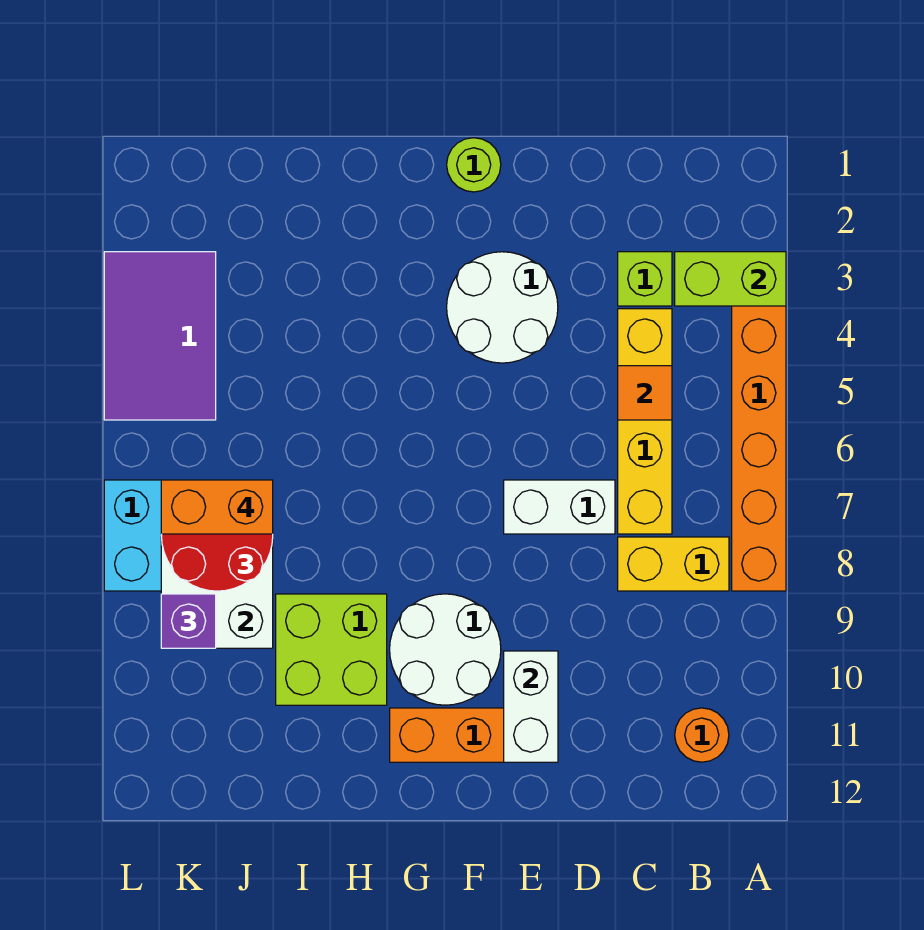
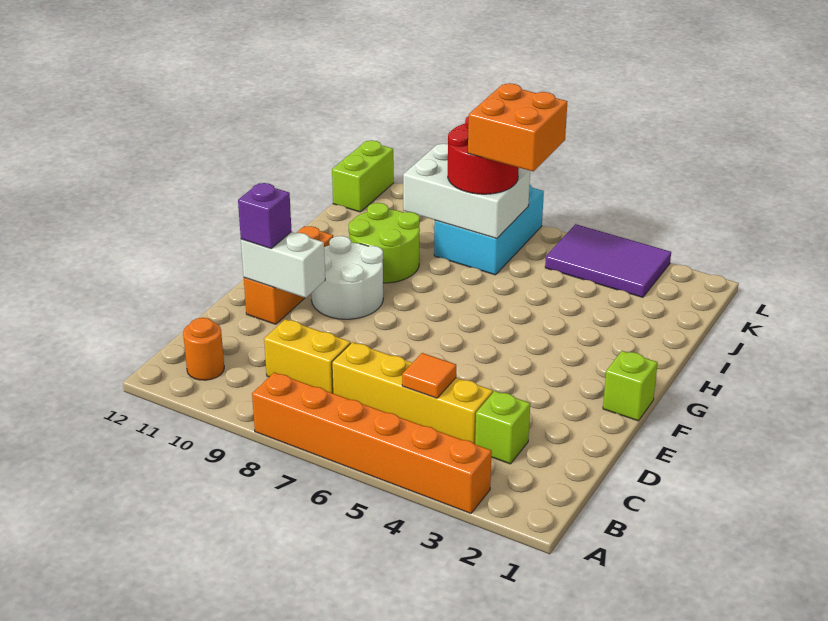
lime brick A3:B3 level 2 -> lime brick K12:L12 level 1
yellow brick B8:C8 level 1 -> yellow brick C8:C9 level 1
white brick D7:E7 level 1 -> none
white round brick E3:F4 level 1 -> none
lime round brick F1 level 1 -> lime brick F1 level 1
lime brick H9:I10 level 1 -> lime round brick H9:I10 level 1
orange brick J7:K7 level 4 -> orange brick J6:K7 level 4
purple brick K9 level 3 -> purple brick E11 level 3

